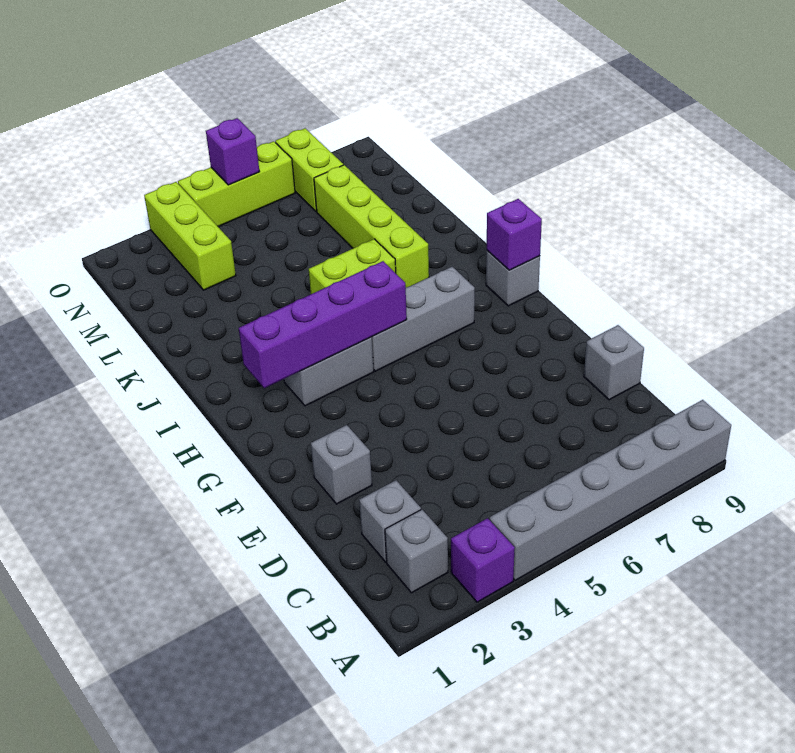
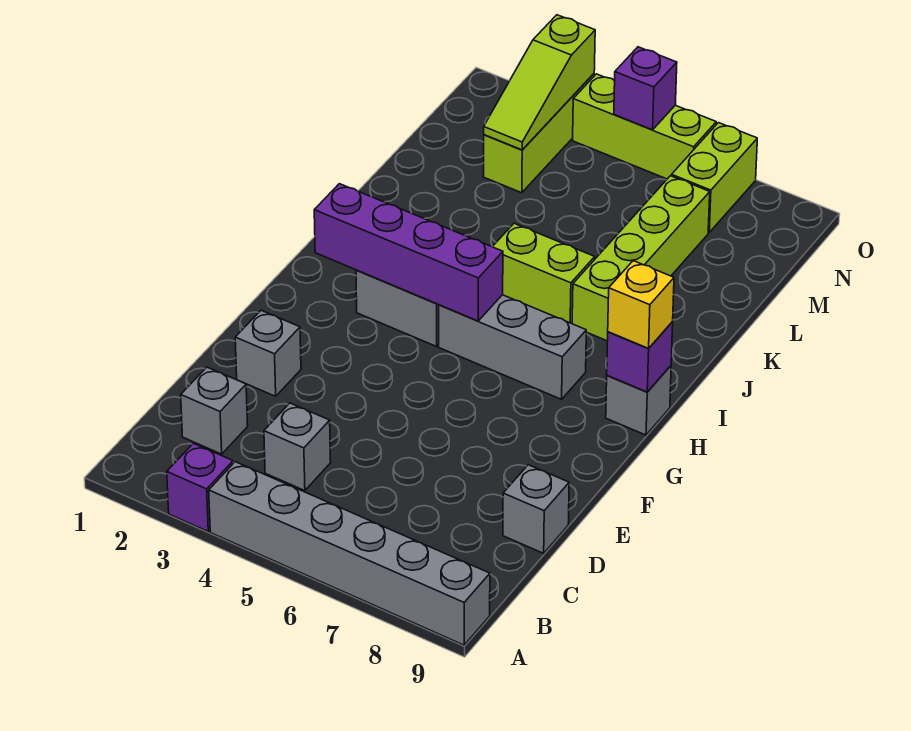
grey brick B2 level 1 -> grey brick C4 level 1
none -> yellow brick H9 level 3
none -> lime slope M3:O3 level 2 top O

